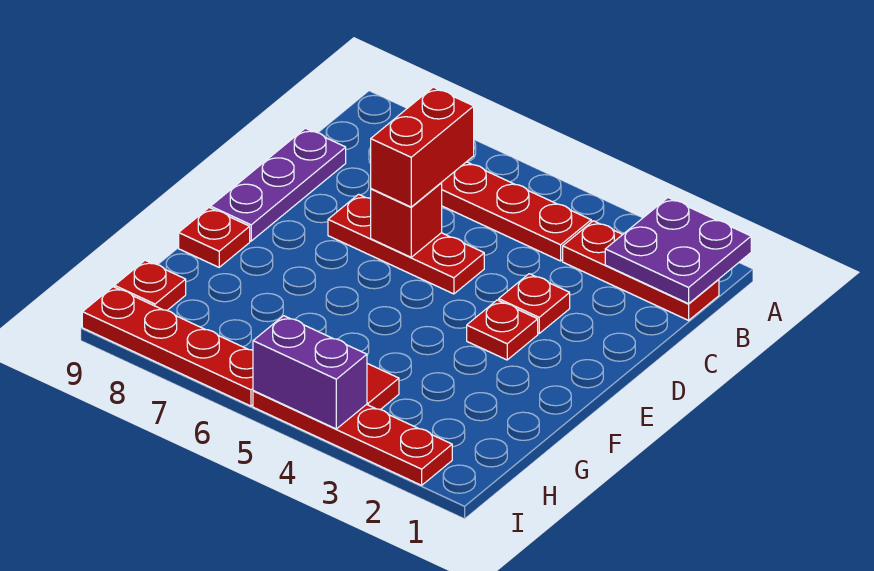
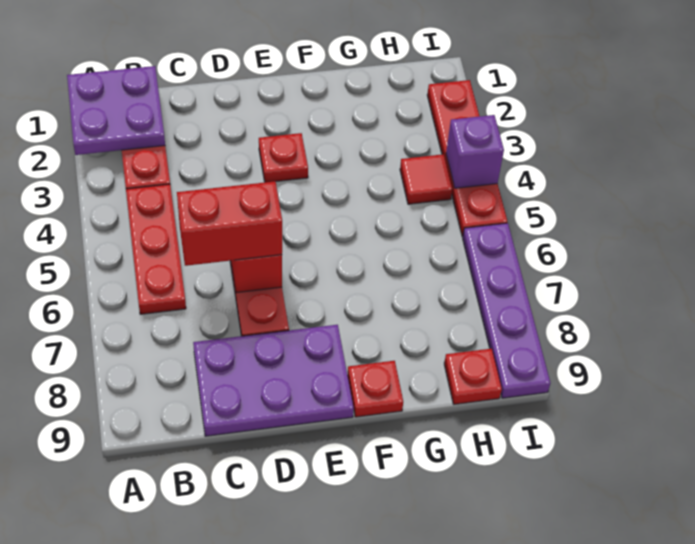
purple plate C9:E9 level 1 -> purple plate C8:E9 level 1
red plate D3 level 1 -> none
purple brick I4:I5 level 2 -> purple brick I4 level 2
red plate I6:I9 level 1 -> purple plate I6:I9 level 1

